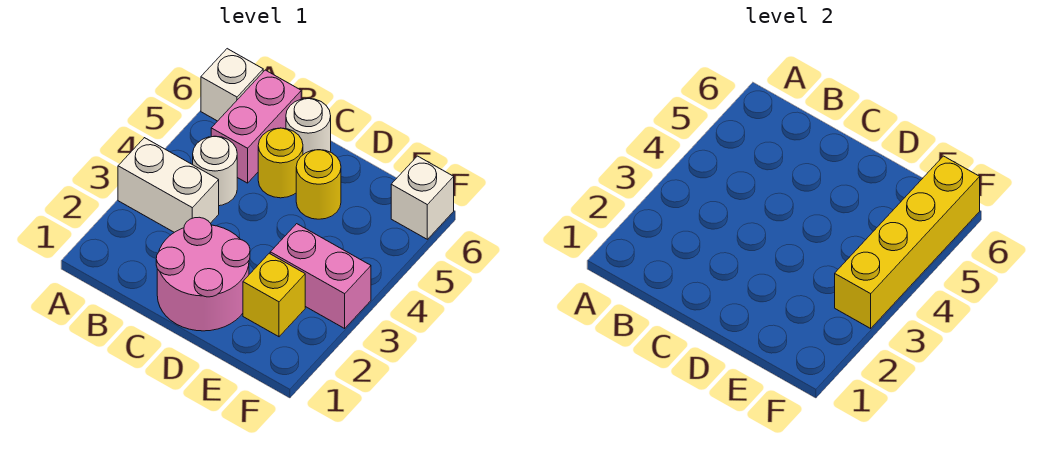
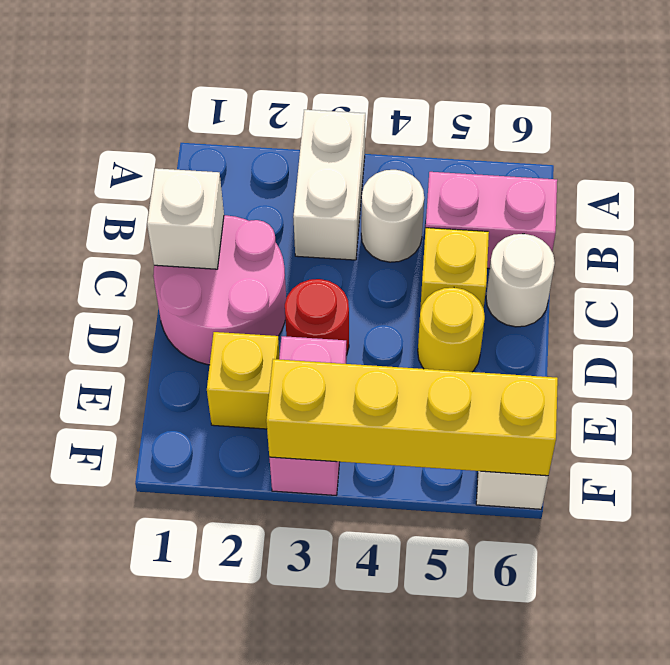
white brick A6 level 1 -> white brick C1 level 2
yellow round brick C5 level 1 -> yellow brick C5 level 1
none -> red round brick D3 level 1

